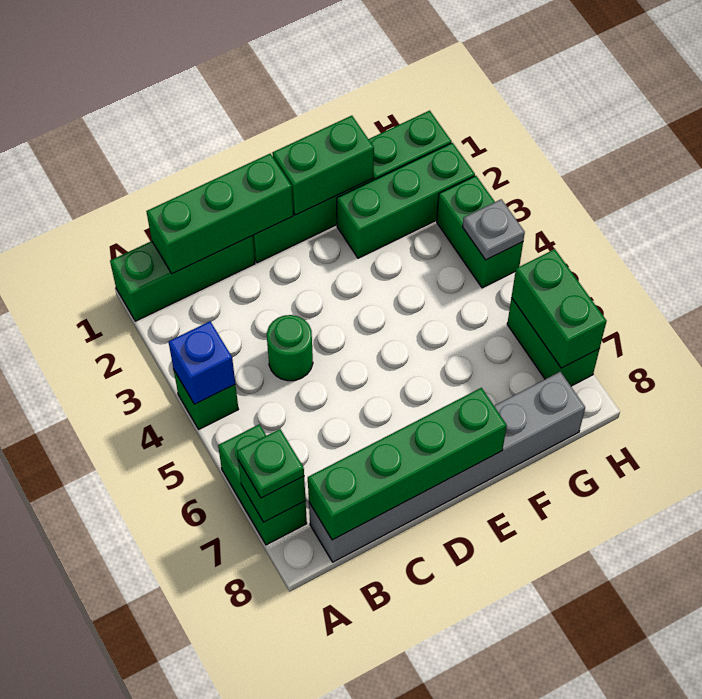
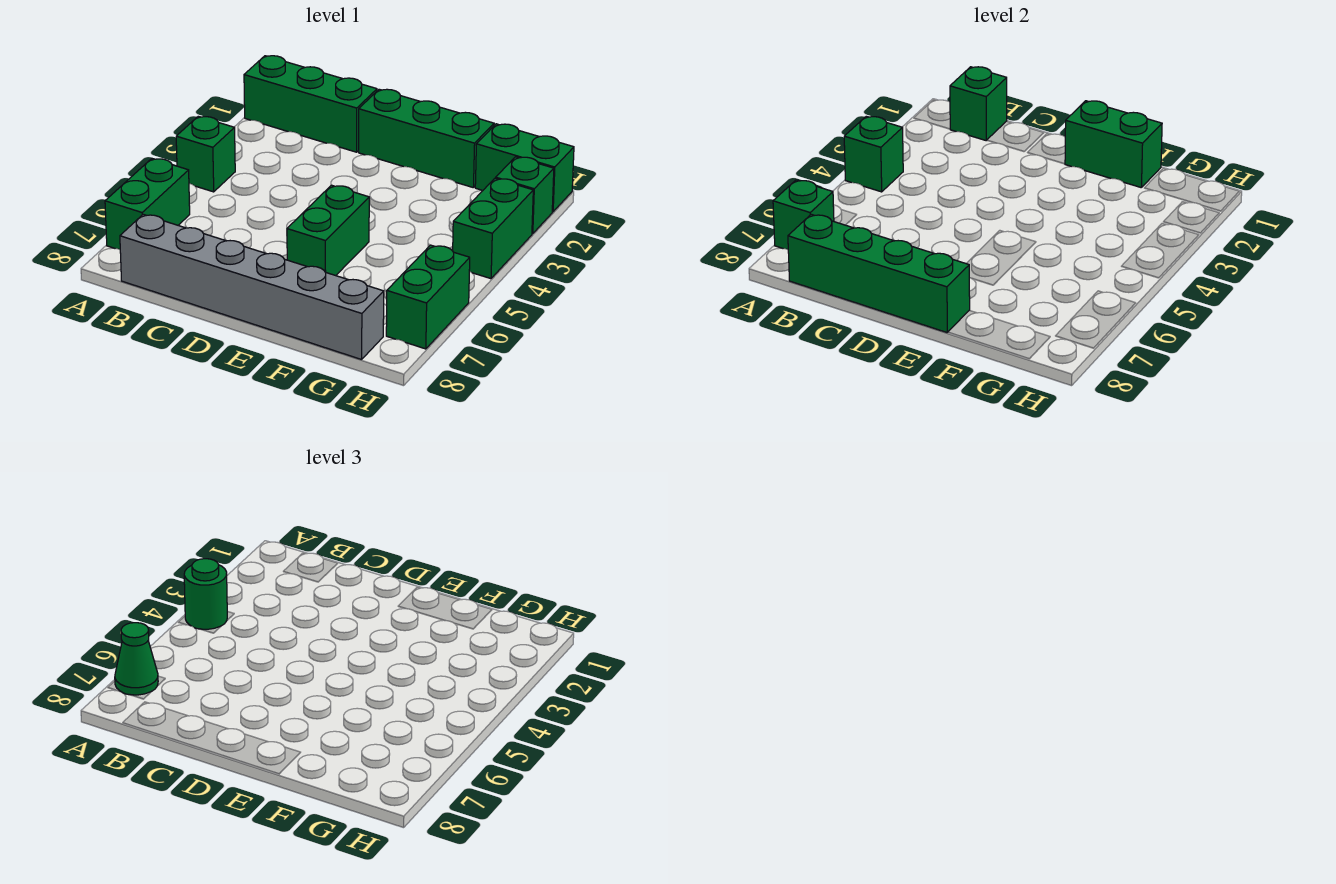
blue brick A4 level 2 -> green brick A4 level 2
green plate A7 level 3 -> green cone A7 level 3
green brick B1:D1 level 2 -> green brick B1 level 2
green round brick C4 level 1 -> green round brick A4 level 3
green brick F2:H2 level 1 -> green brick H2 level 1
grey plate H4 level 2 -> none
green brick H6:H7 level 2 -> green brick E5:E6 level 1

